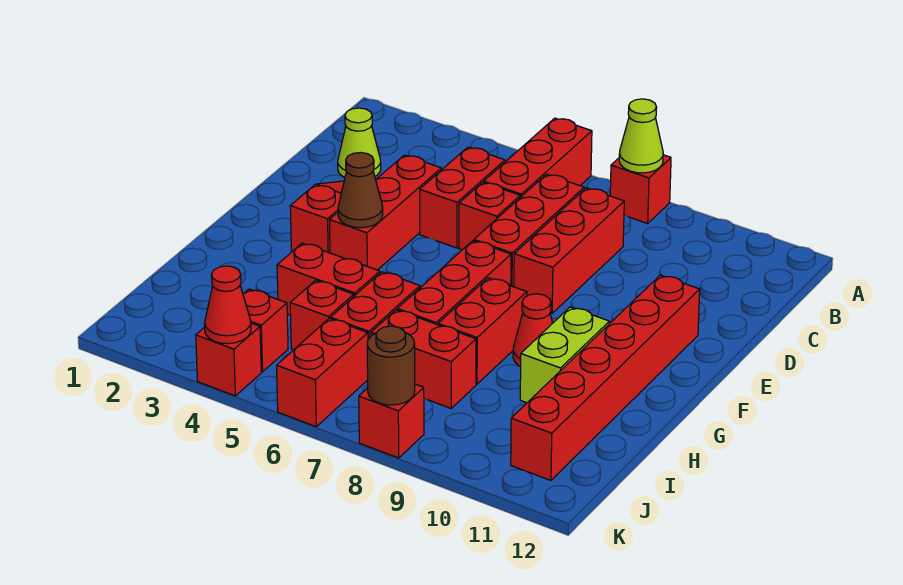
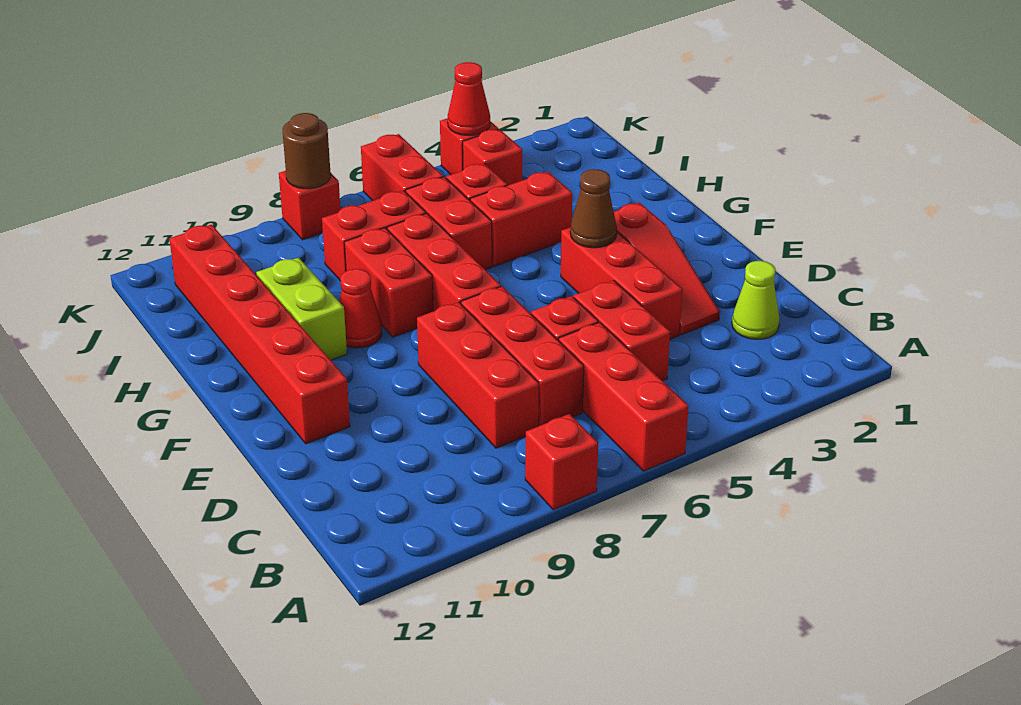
lime cone A8 level 2 -> none

